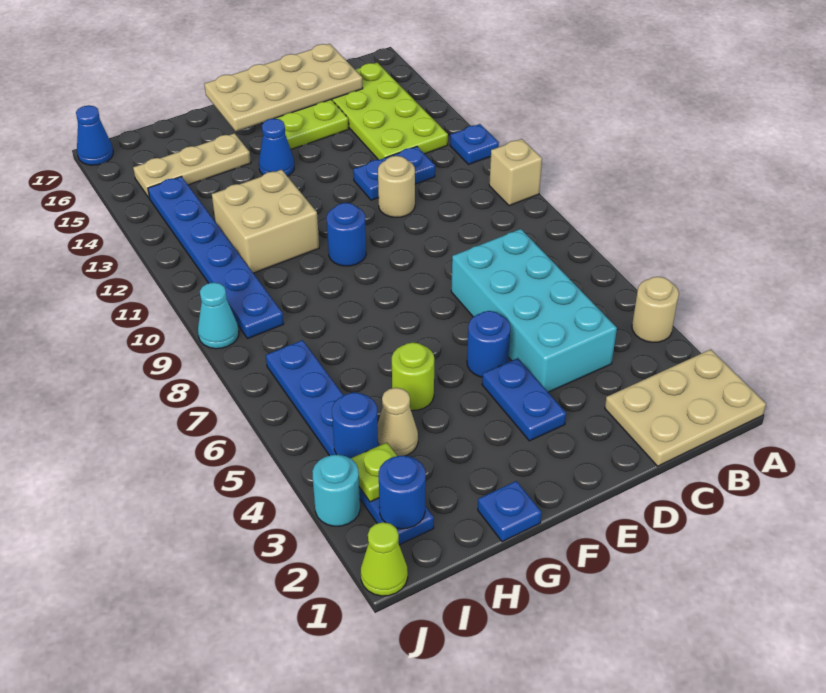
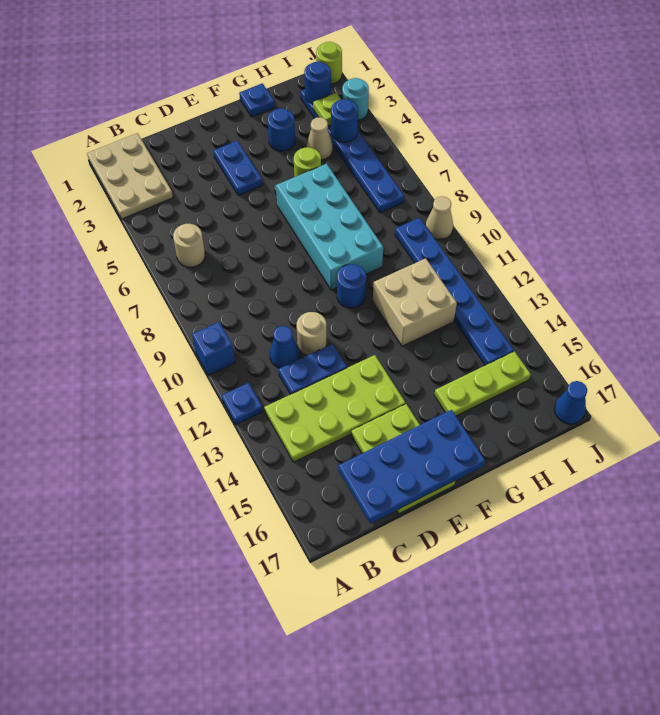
tan plate A1:C2 level 1 -> tan plate A1:B3 level 1
tan round brick A4 level 1 -> tan round brick B6 level 1
tan brick A10 level 1 -> blue brick A10 level 1
lime plate B13:C16 level 1 -> lime plate B13:E14 level 1
cyan brick C4:D7 level 1 -> cyan brick F6:G9 level 1
tan plate C16:F17 level 2 -> blue plate C16:F17 level 2
blue round brick E5 level 1 -> blue round brick G3 level 1
blue cone F14 level 1 -> blue cone C11 level 1
tan plate G15:I15 level 1 -> lime plate G15:I15 level 1
lime cone J1 level 1 -> lime round brick J1 level 1
cyan cone J9 level 1 -> tan cone J9 level 1

